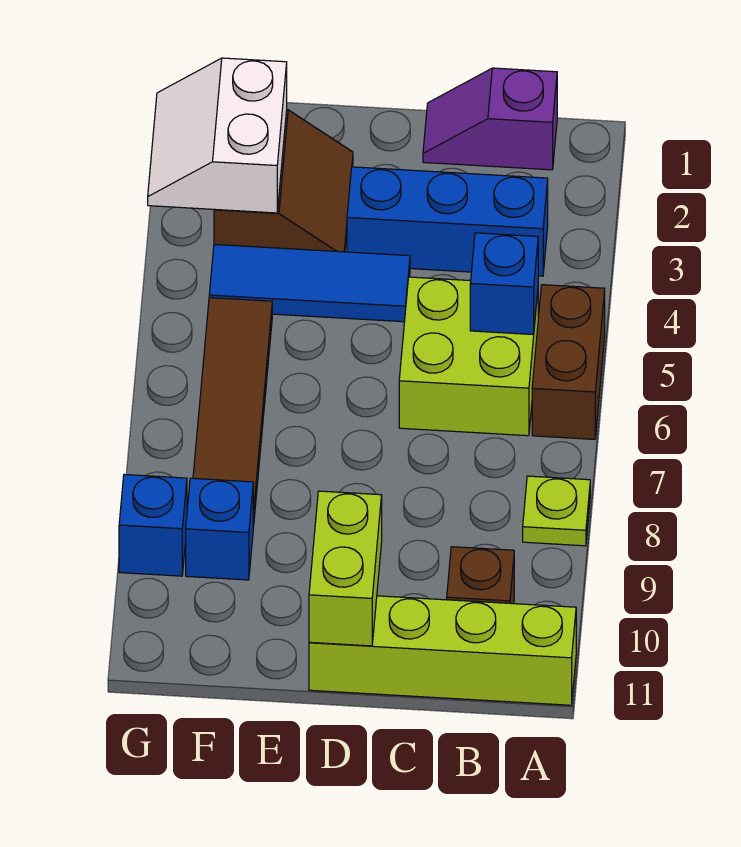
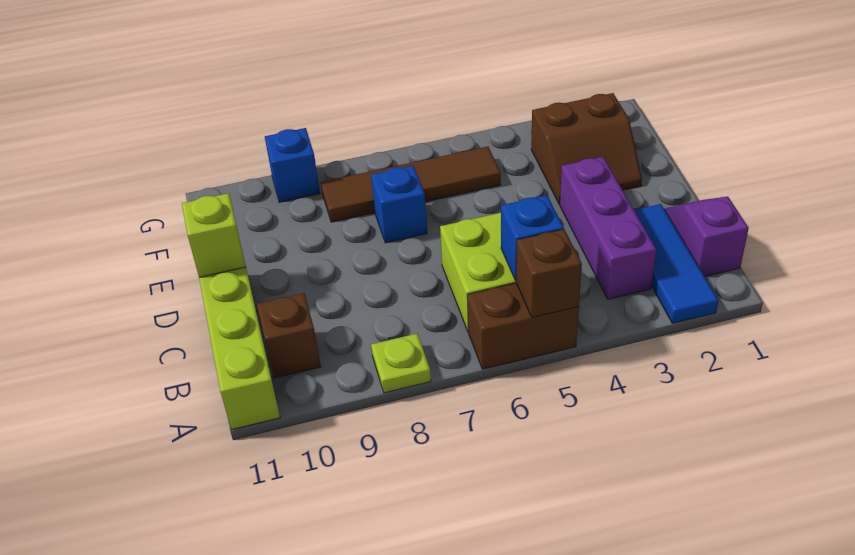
none -> brown brick A5 level 2
blue brick B3:D3 level 1 -> purple brick B3:D3 level 1
blue tile D4:F4 level 1 -> blue tile A2:C2 level 1
lime brick D10:D11 level 2 -> lime brick D11 level 2
white slope F2:G3 level 2 top F -> none
blue brick F9 level 1 -> blue brick E7 level 1

